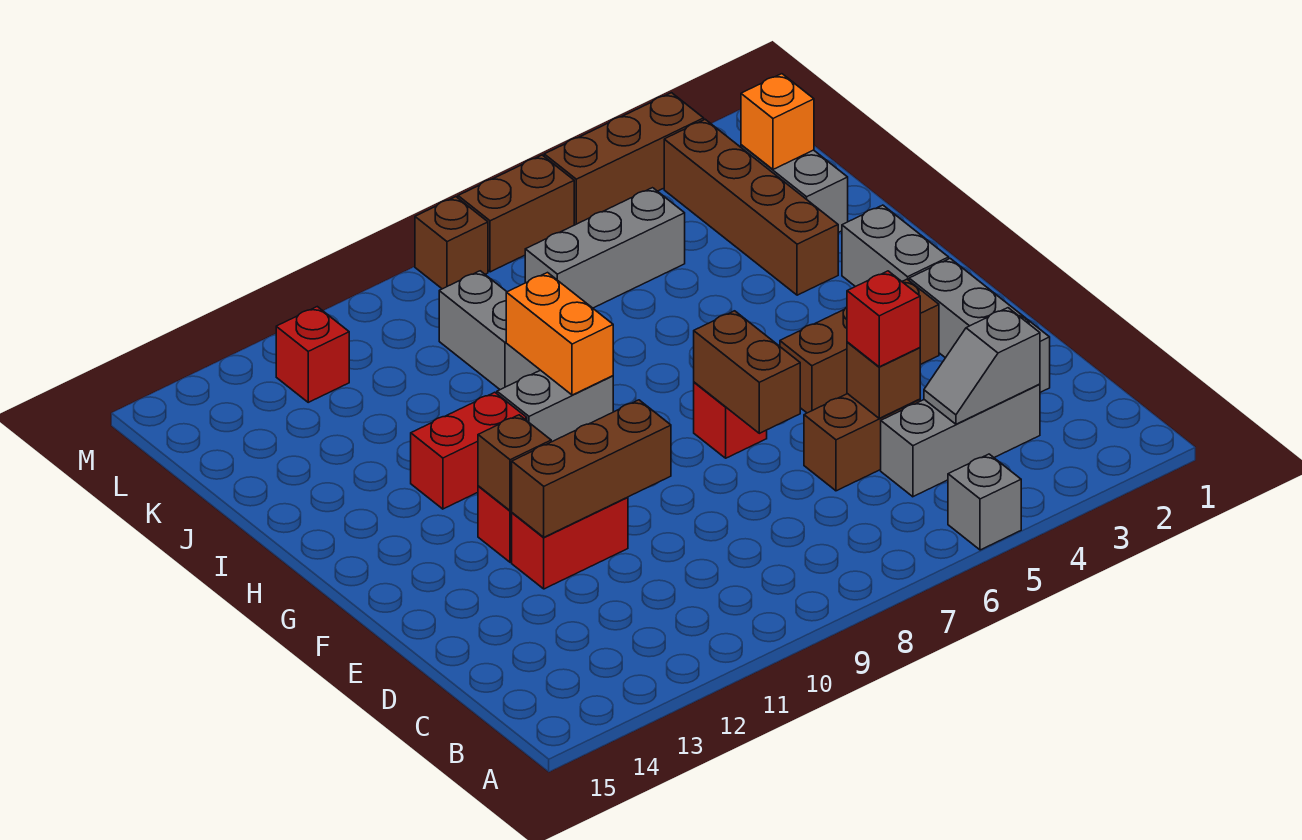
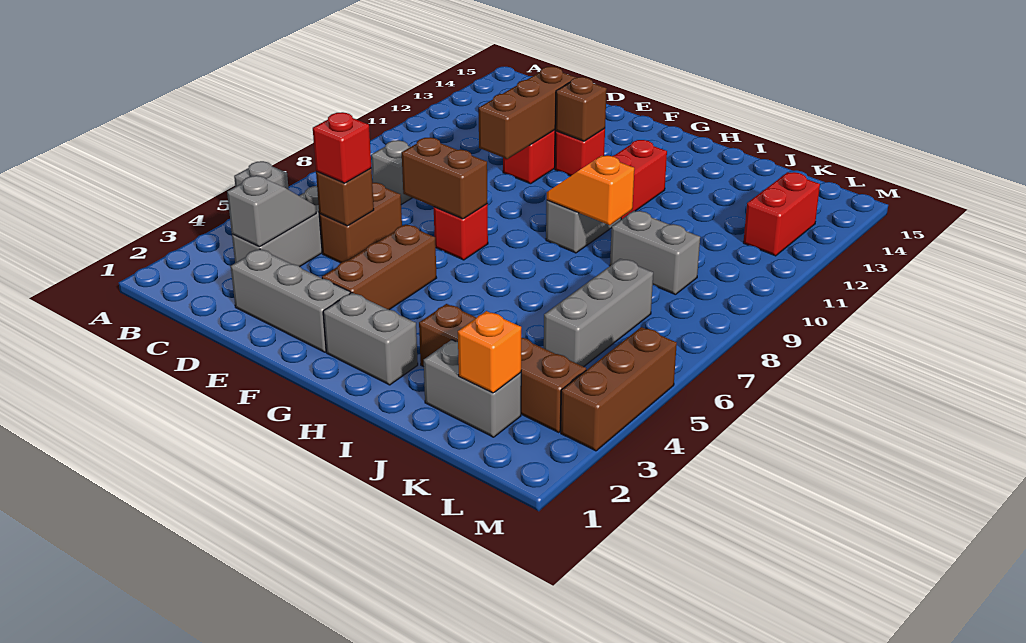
none -> grey brick C8 level 1
orange brick H9:I9 level 2 -> orange slope H9:I9 level 2 top I
red brick L12 level 1 -> red brick L12:L13 level 1
brown brick M6:M7 level 1 -> none
brown brick M8 level 1 -> none

